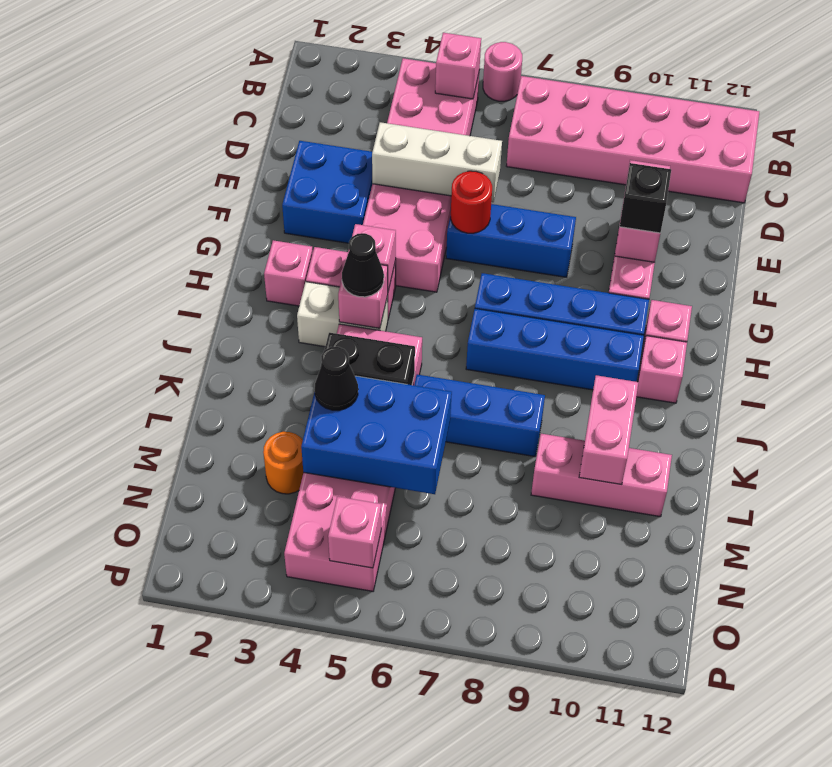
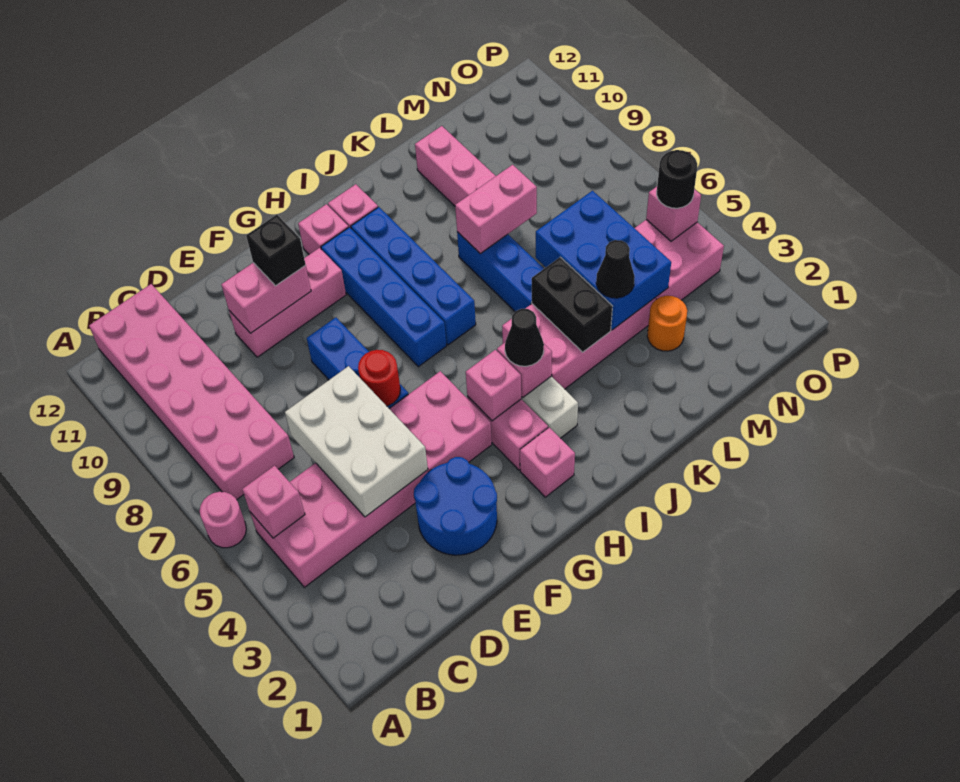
blue brick E2:F3 level 1 -> blue round brick E2:F3 level 1
white brick E4:E6 level 2 -> white brick D4:E6 level 2
pink brick K10:L10 level 2 -> pink brick K8:L8 level 2
none -> black round brick O5 level 3

